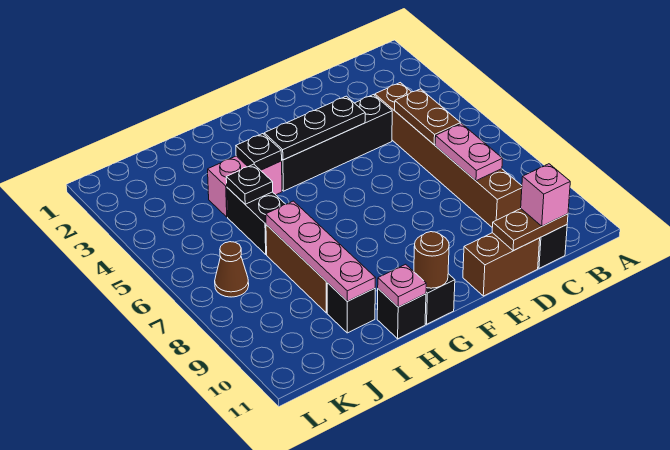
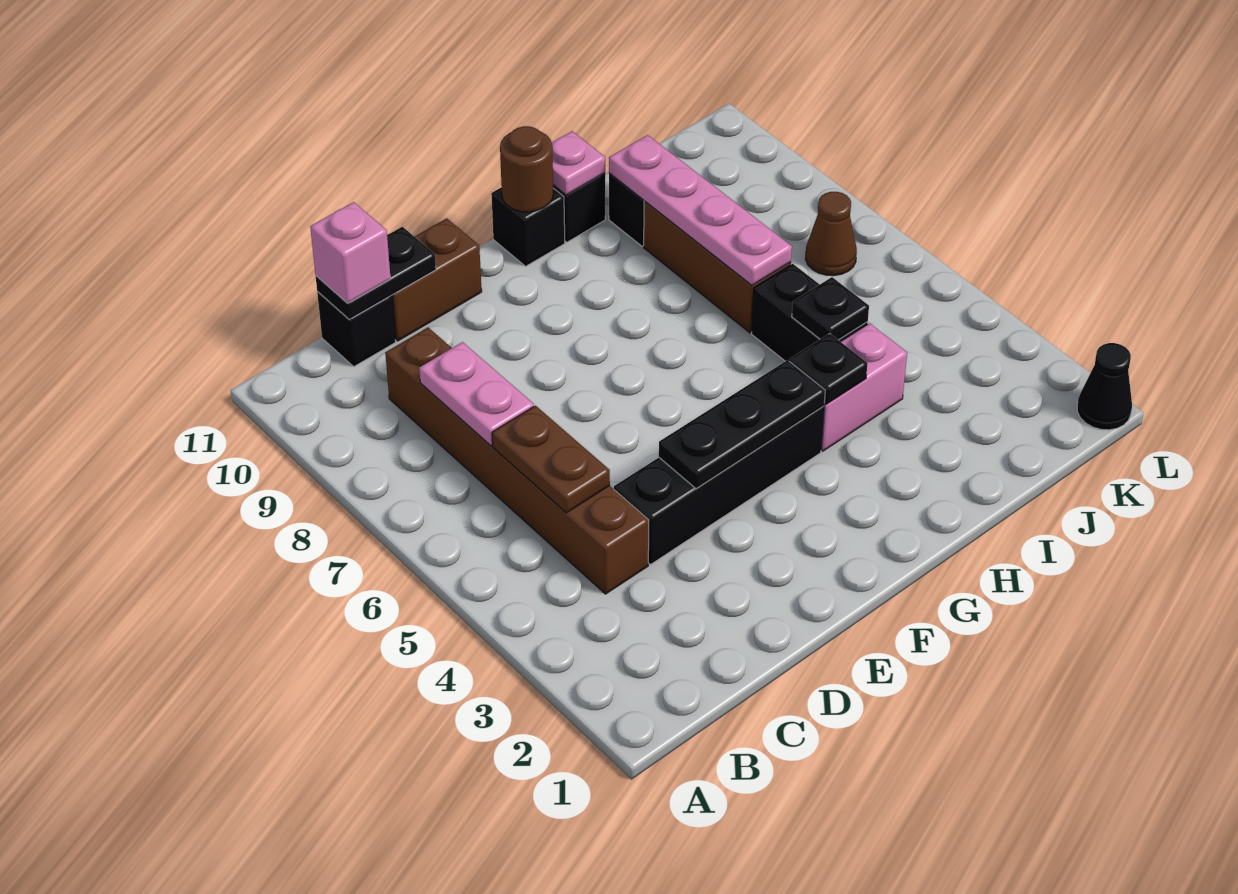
brown plate C11:D11 level 2 -> black plate C11:D11 level 2
none -> black cone L1 level 1

